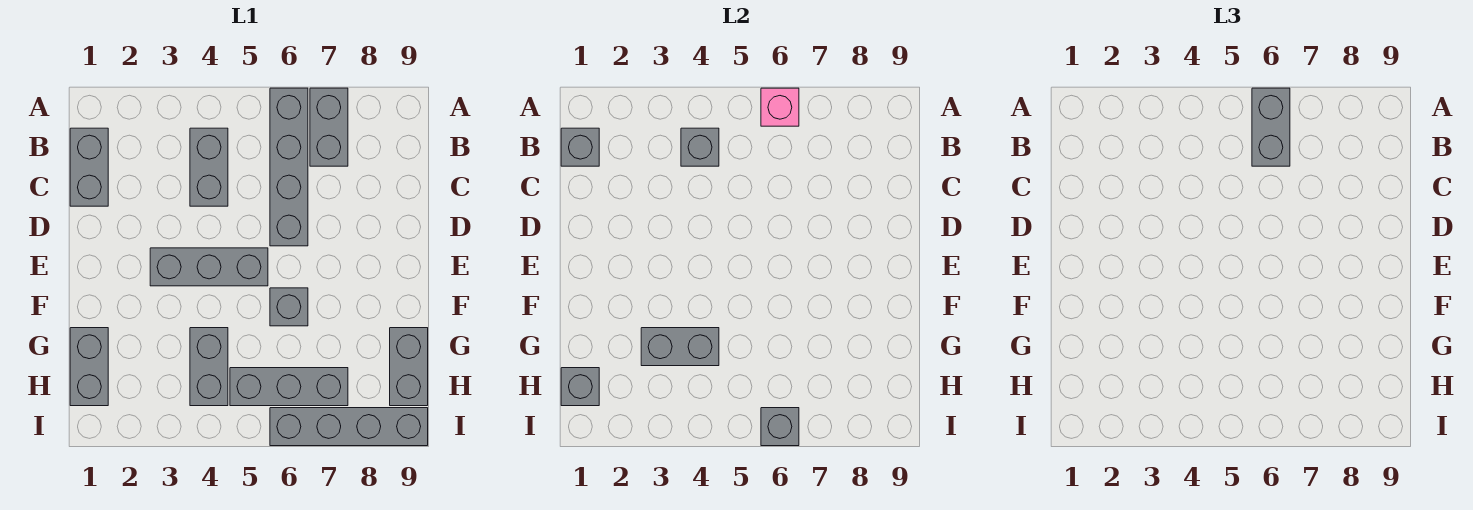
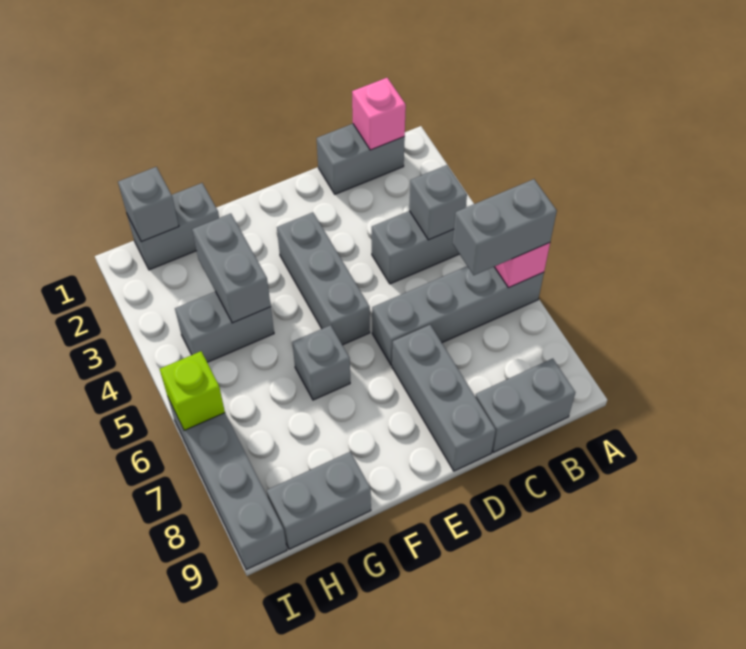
grey brick A7:B7 level 1 -> grey brick B9:C9 level 1
grey brick B1 level 2 -> pink brick B1 level 2
grey brick H5:H7 level 1 -> grey brick D7:D9 level 1
grey brick I6 level 2 -> lime brick I6 level 2

